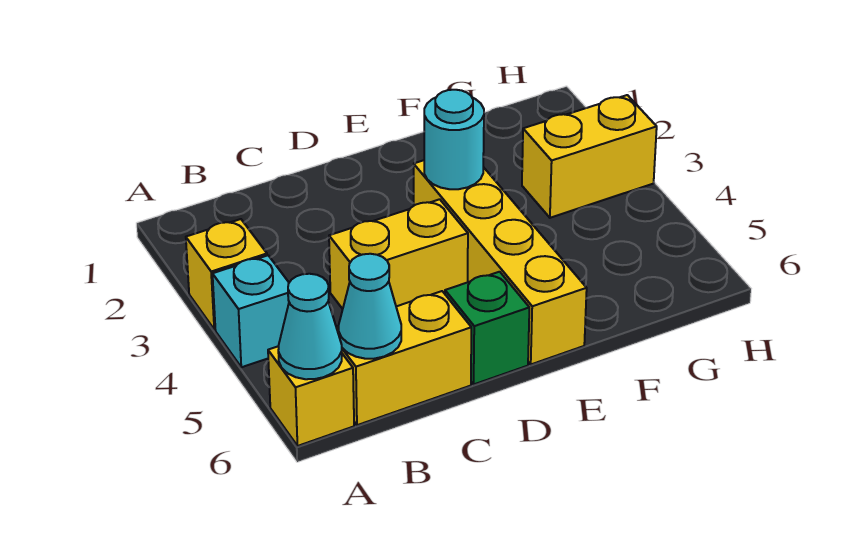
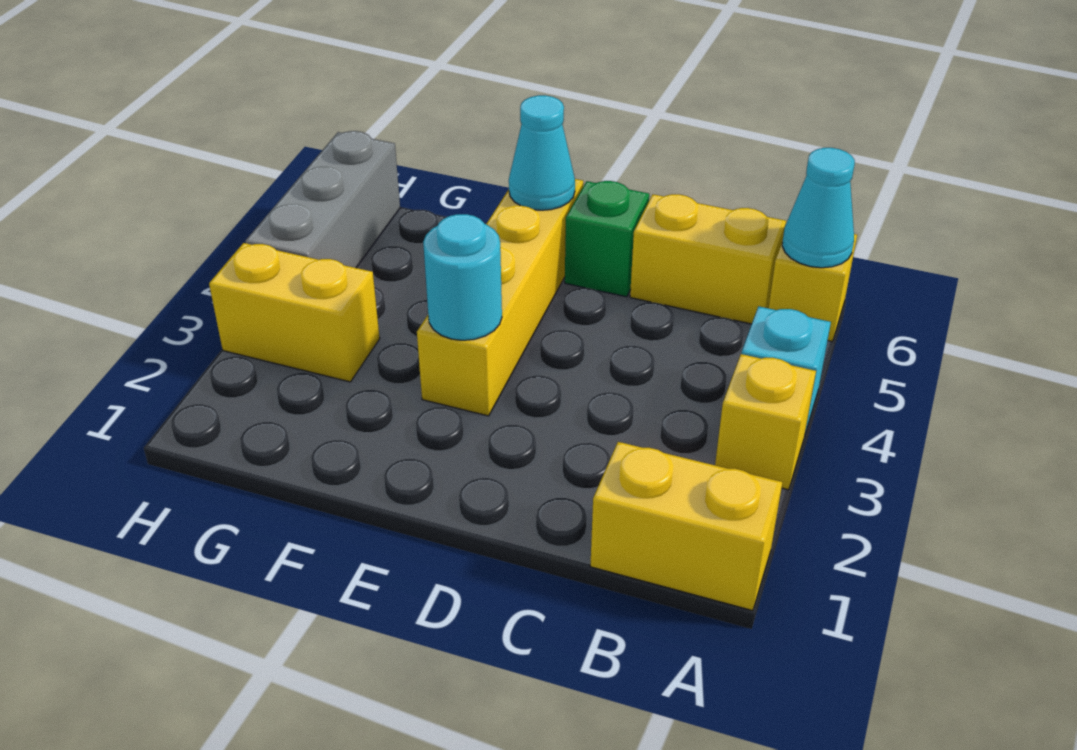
cyan cone B6 level 2 -> cyan cone E6 level 2
yellow brick C4:D4 level 1 -> yellow brick A1:B1 level 1
none -> grey brick H4:H6 level 1

